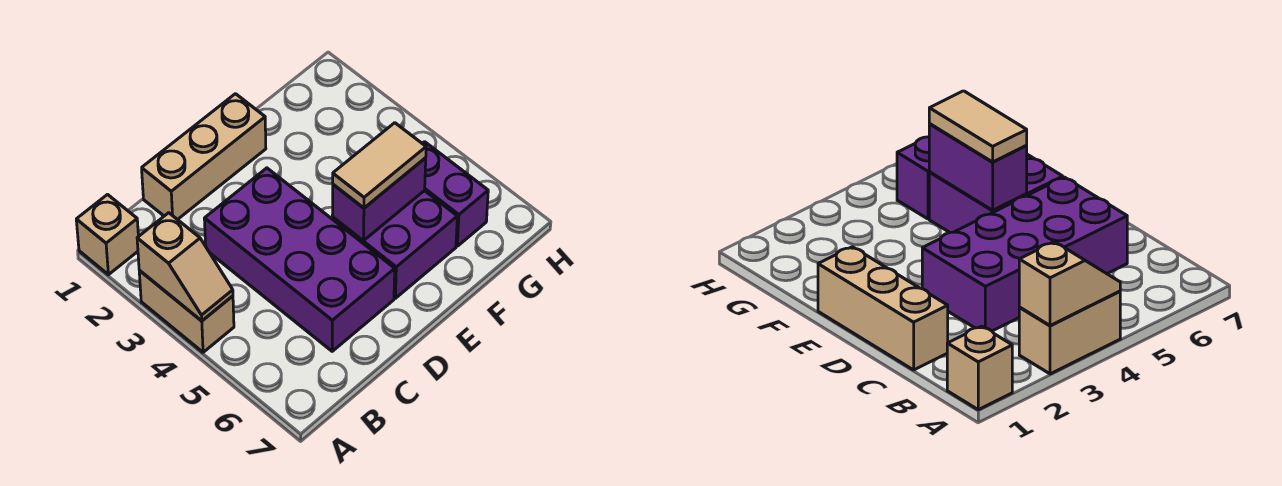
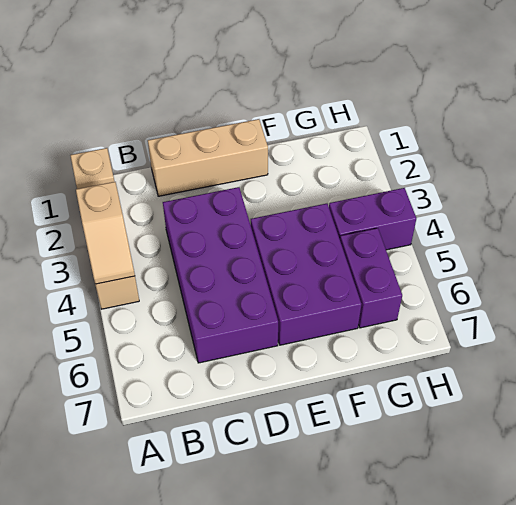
purple brick E5:F6 level 1 -> purple brick E4:F6 level 1
purple brick E5:F5 level 2 -> purple brick G4:H4 level 1
tan tile E5:F5 level 3 -> none

